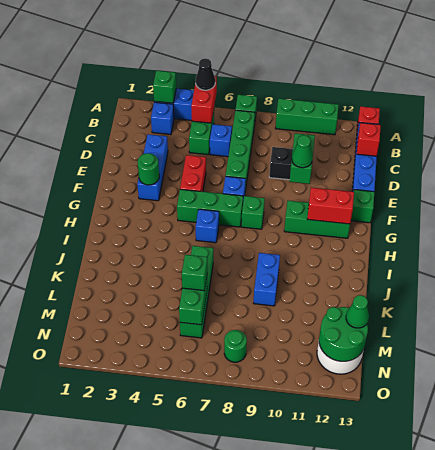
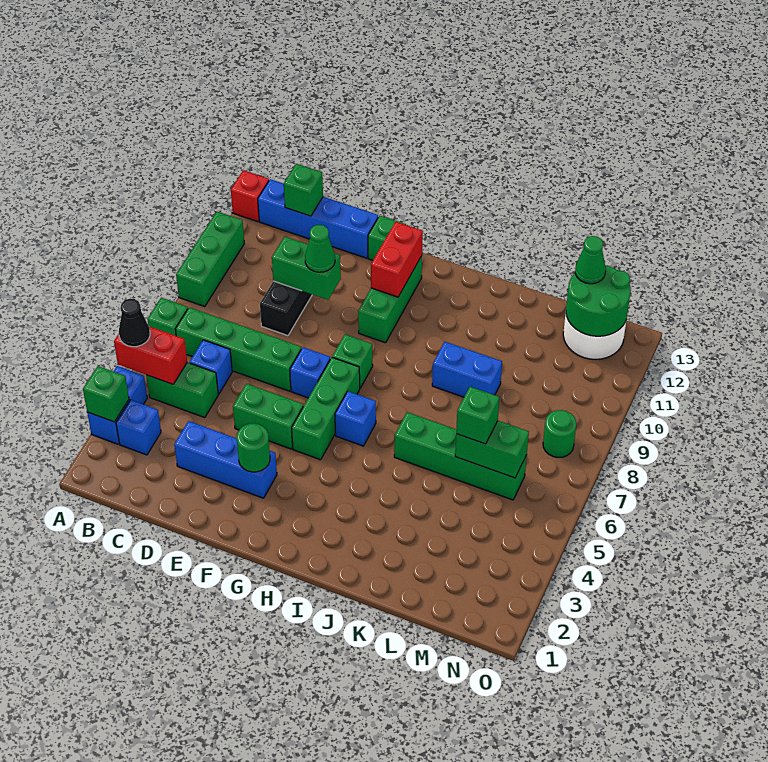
red brick C13 level 2 -> green brick C13 level 2
red brick E5:F5 level 1 -> green brick E5:F5 level 1

